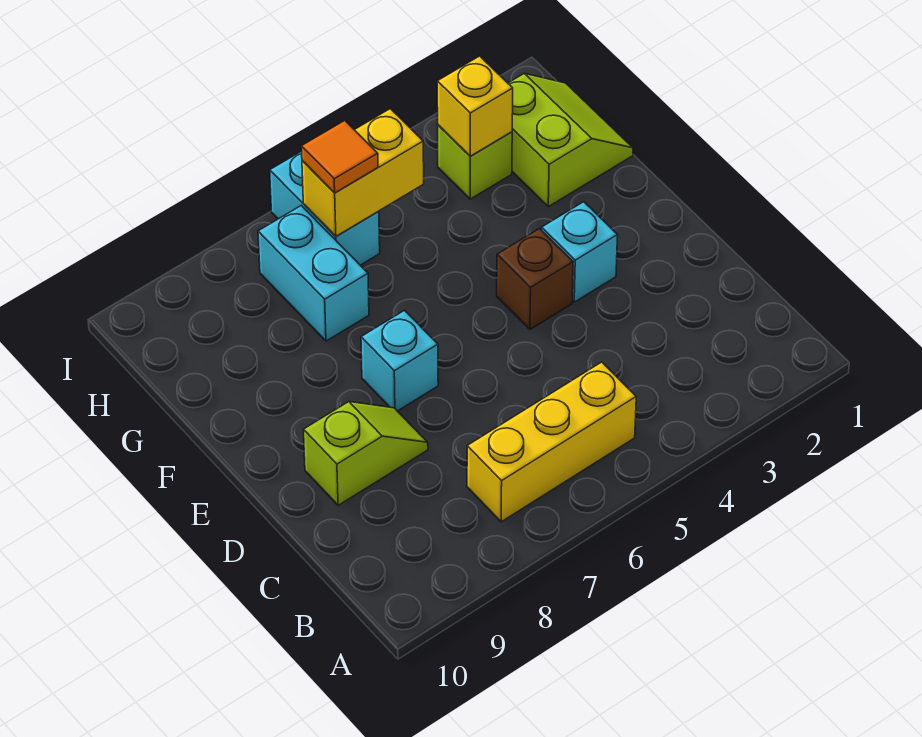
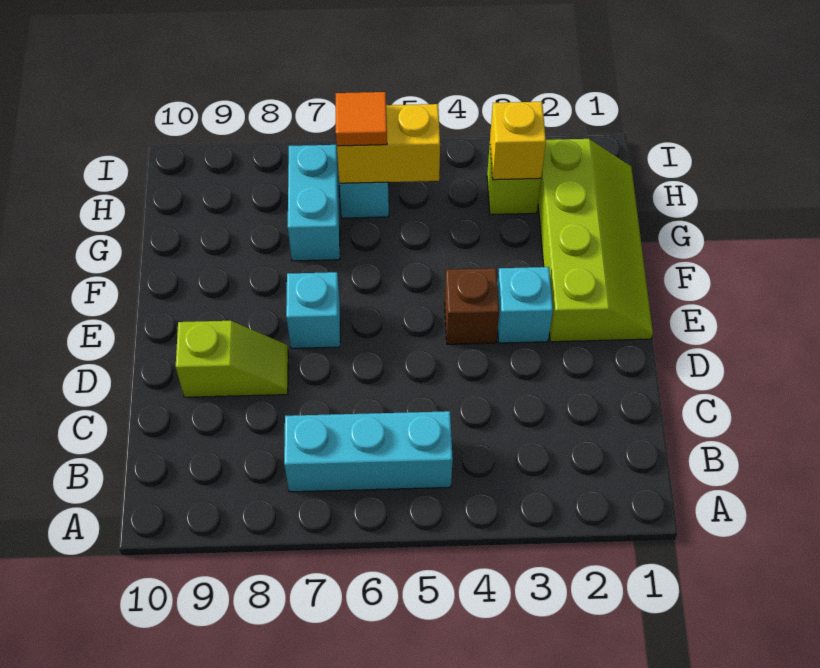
yellow brick B5:B7 level 1 -> cyan brick B5:B7 level 1
lime slope G1:H2 level 1 top 2 -> lime slope E1:H2 level 1 top 2

